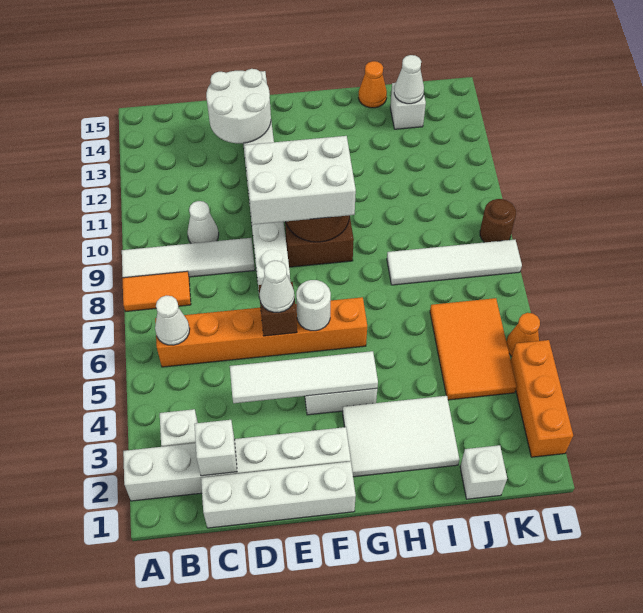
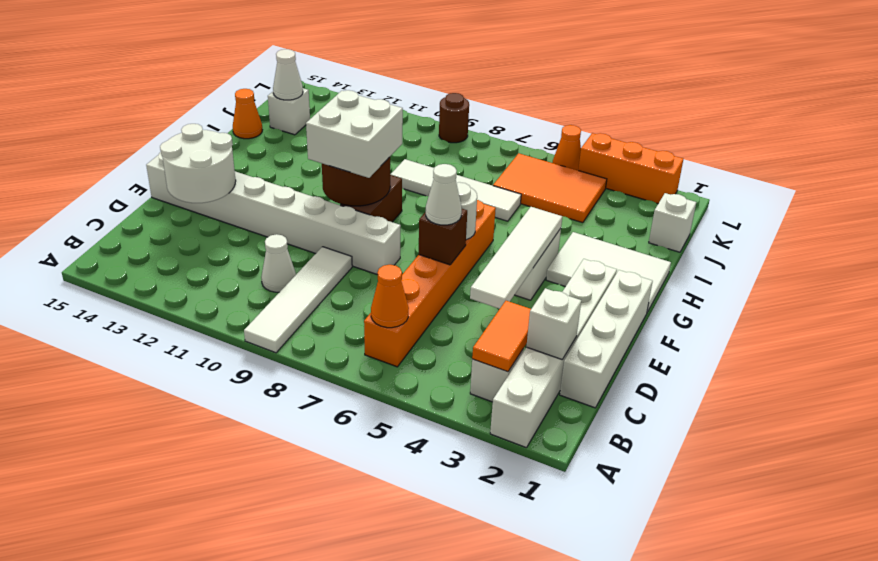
orange tile A8:B8 level 1 -> orange tile B3:C3 level 2
white cone B6 level 2 -> orange cone B6 level 2
white brick E9:G10 level 3 -> white brick F9:G10 level 3
white tile G2:I3 level 1 -> white tile G1:H3 level 1
white tile I8:L8 level 1 -> white tile I6:I9 level 1

